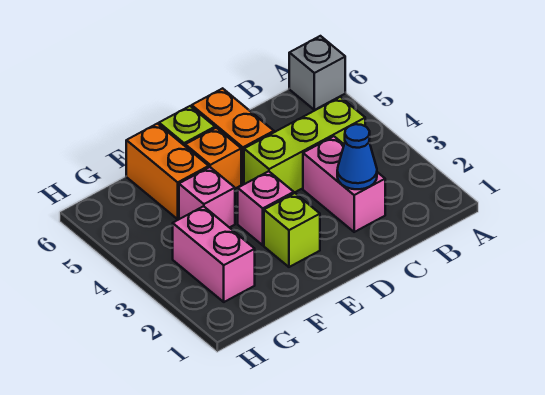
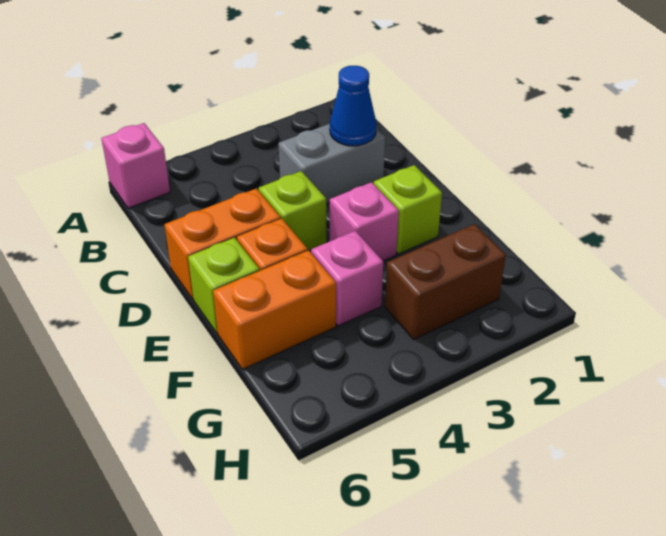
grey brick A6 level 1 -> pink brick A6 level 1
lime brick B4:D4 level 1 -> lime brick D4 level 1
pink brick C2:C3 level 1 -> grey brick C2:C3 level 1
pink brick G2:G3 level 1 -> brown brick G2:G3 level 1

